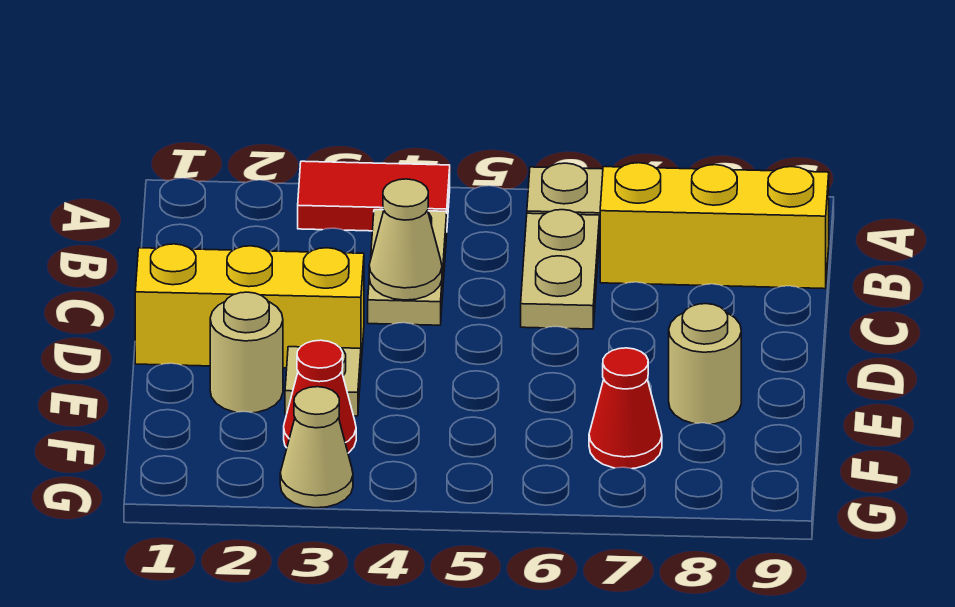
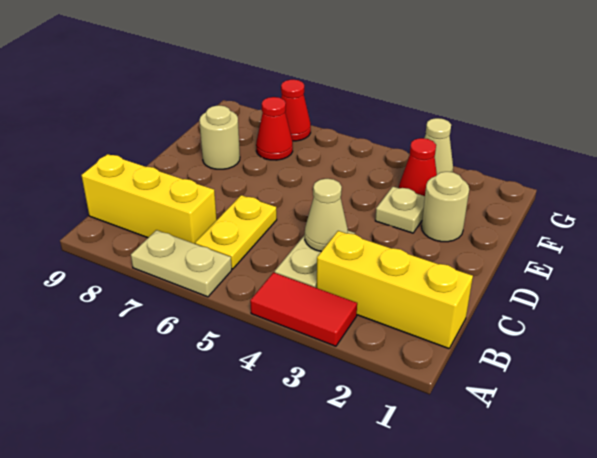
tan plate B6:C6 level 1 -> yellow plate B6:C6 level 1
yellow brick D1:D3 level 1 -> yellow brick B1:B3 level 1
none -> red cone G7 level 1

